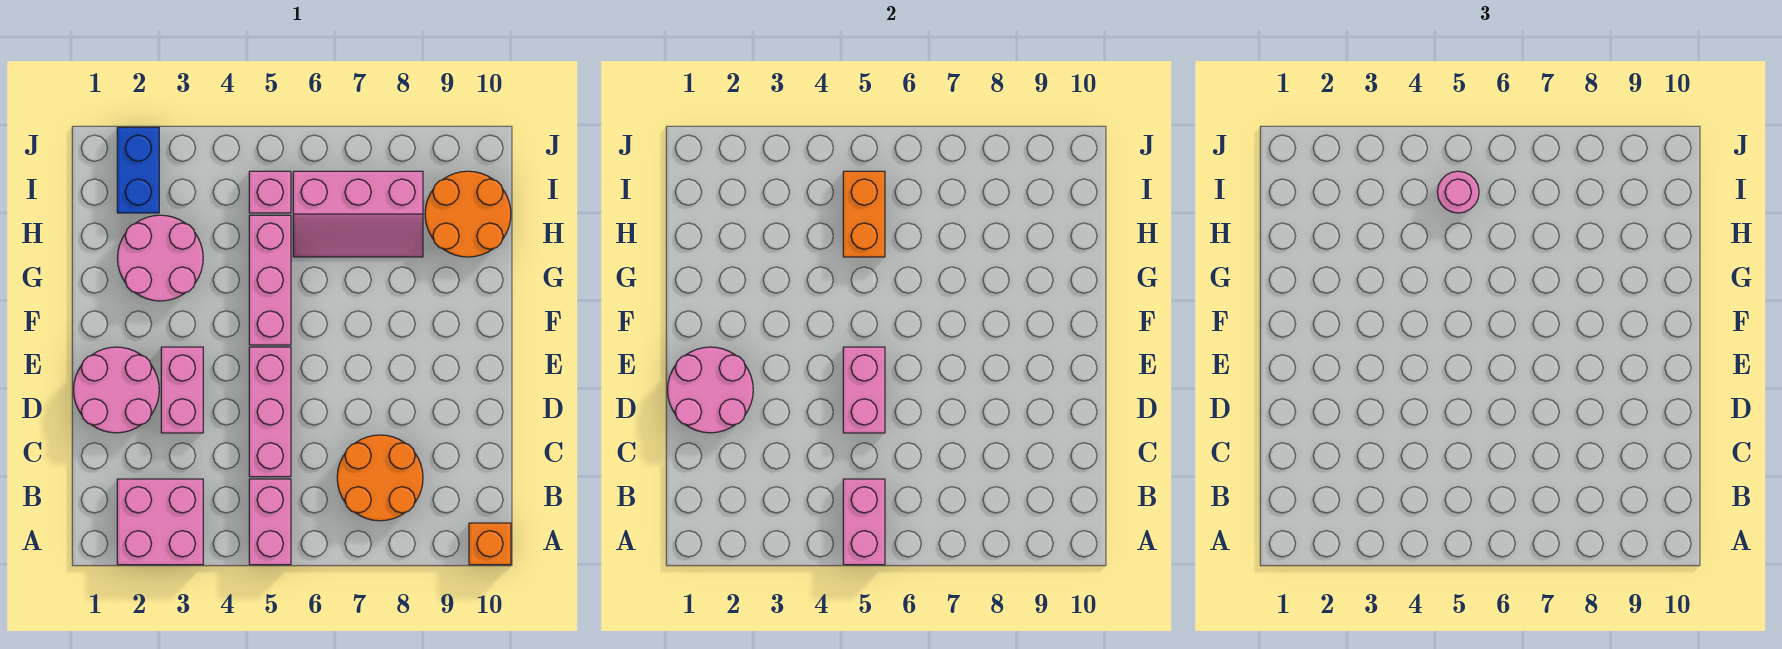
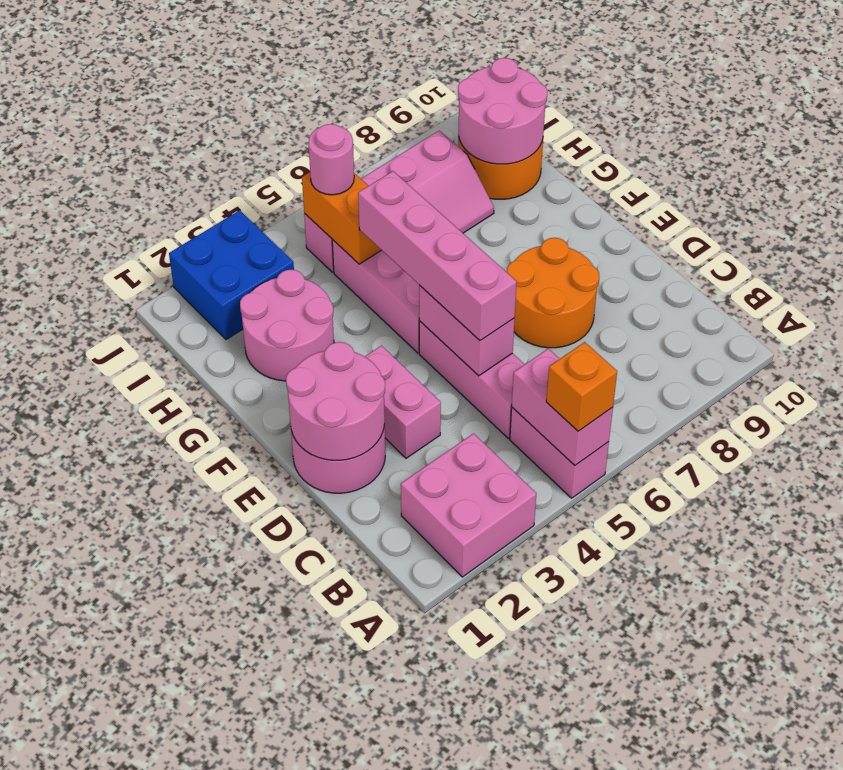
orange brick A10 level 1 -> orange brick A5 level 3
orange round brick B7:C8 level 1 -> orange round brick D7:E8 level 1
none -> pink brick D5:G5 level 3
none -> pink round brick H9:I10 level 2
blue brick I2:J2 level 1 -> blue brick I2:J3 level 1

